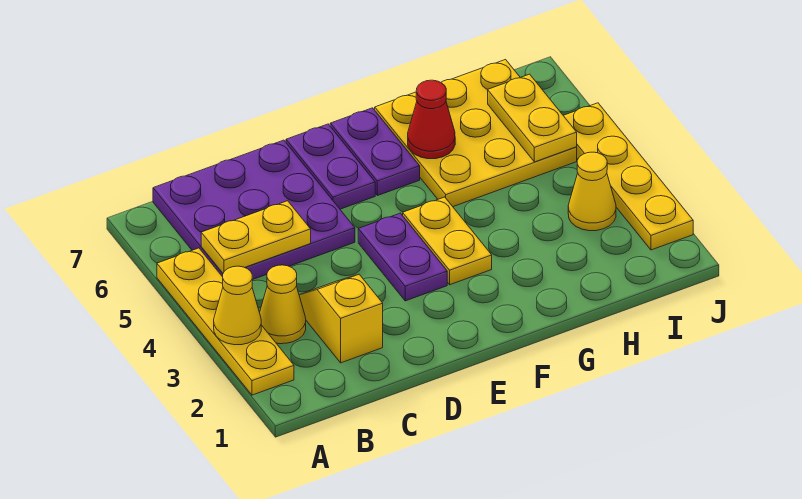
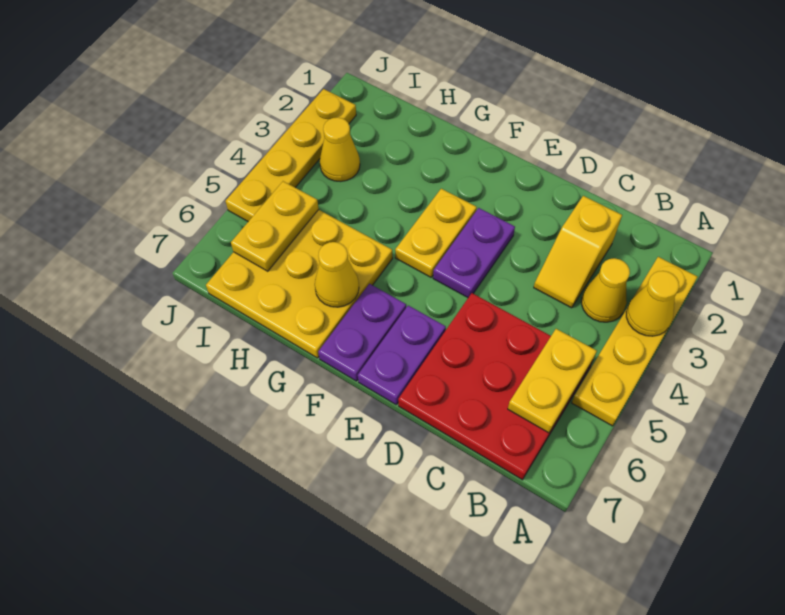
purple plate B5:D7 level 1 -> red plate B5:D7 level 1
yellow plate B5:C5 level 2 -> yellow plate B5:B6 level 2
red cone G6 level 2 -> yellow cone G6 level 2

